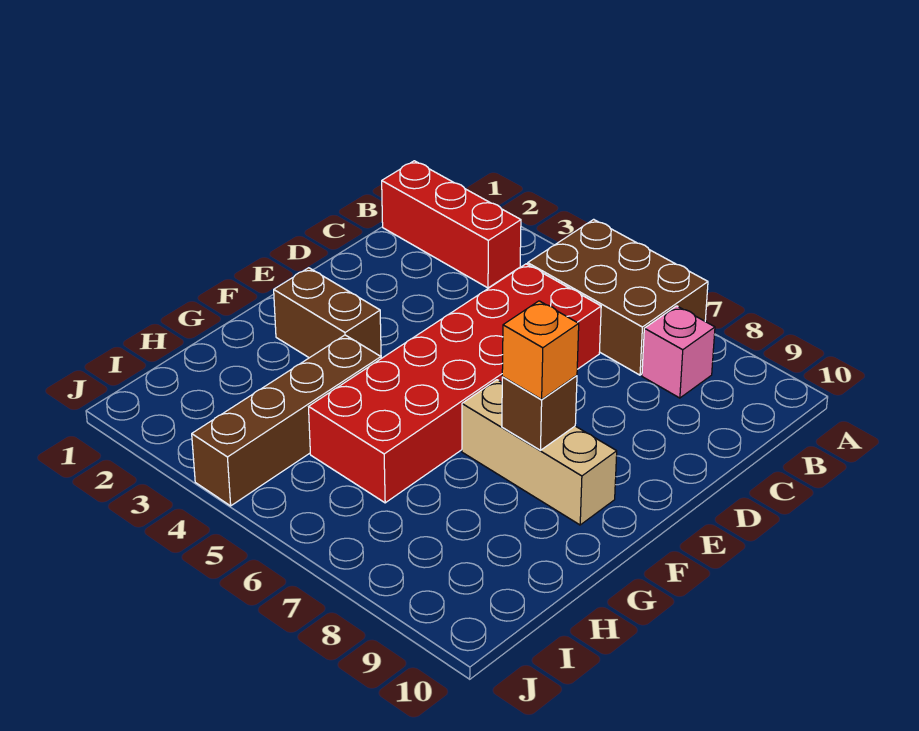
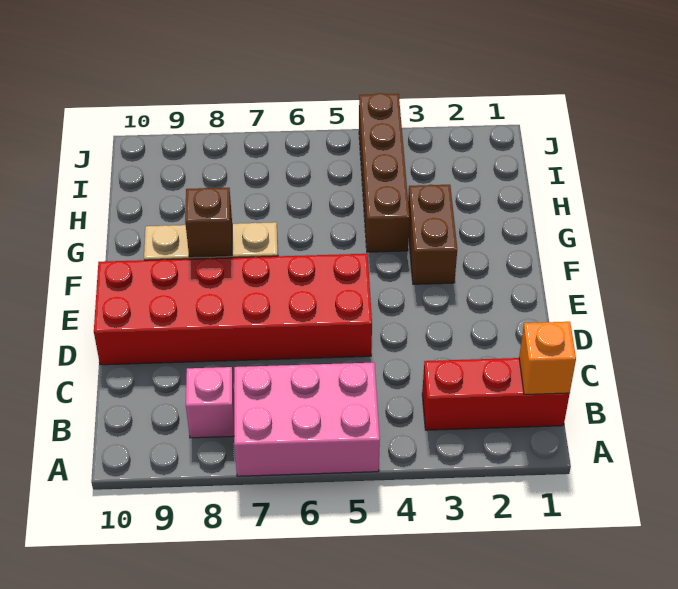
brown brick A5:B7 level 1 -> pink brick A5:B7 level 1
red brick C5:H6 level 1 -> red brick D5:E10 level 1
brown brick F2:F3 level 1 -> brown brick F3:G3 level 1
orange brick F8 level 3 -> orange brick B1 level 2

